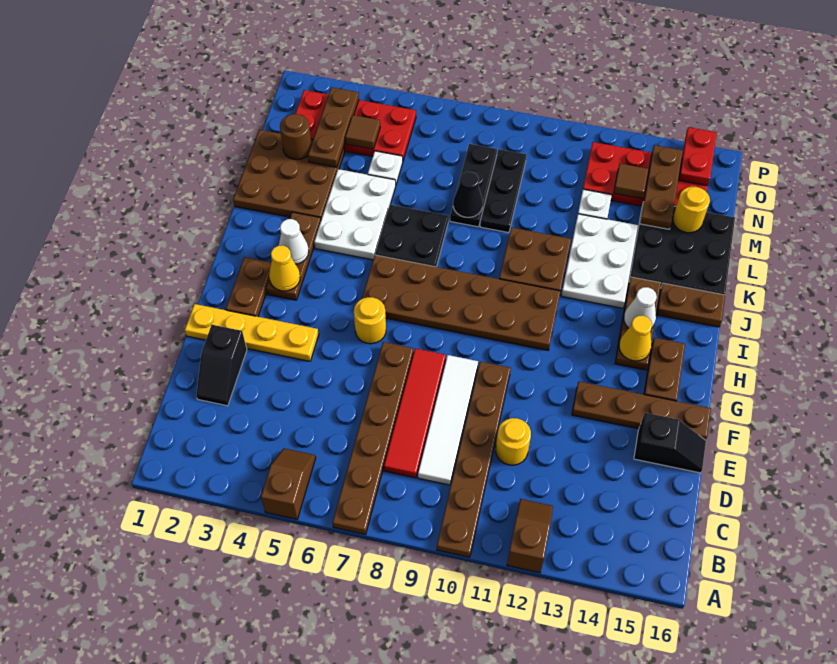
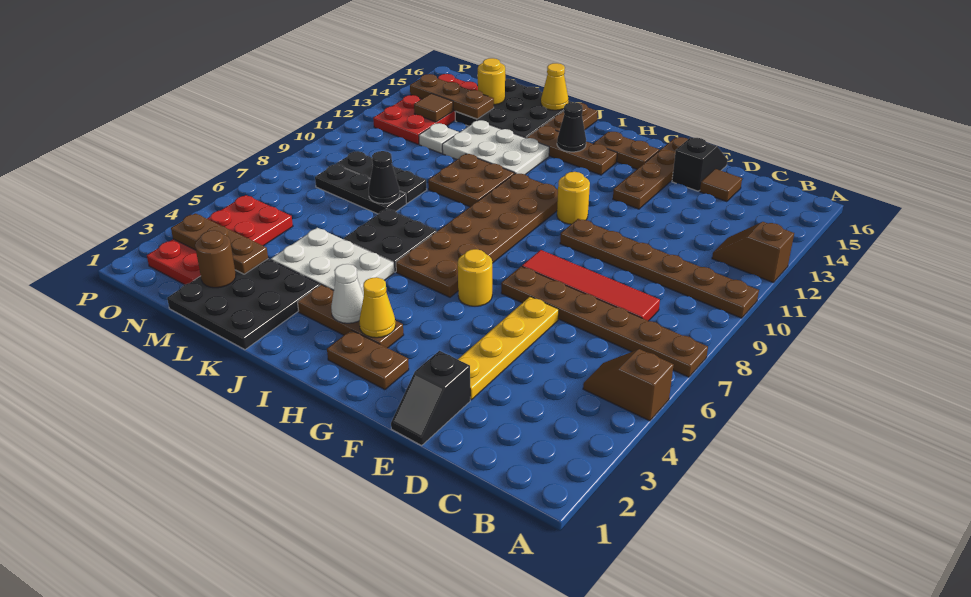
white tile C9:F9 level 1 -> none
black slope D2:E2 level 1 top E -> black slope E1:E2 level 1 top 2
yellow round brick D11 level 1 -> yellow round brick G11 level 1
yellow plate F1:F4 level 1 -> yellow plate E3:E6 level 1
yellow cone H14 level 2 -> yellow cone K16 level 2
white cone I14 level 2 -> black cone I14 level 2
brown plate K1:M3 level 1 -> black plate K1:M3 level 1
white plate M5 level 1 -> none
brown tile N4 level 2 -> brown tile D15 level 1
red plate O15:P15 level 2 -> none

